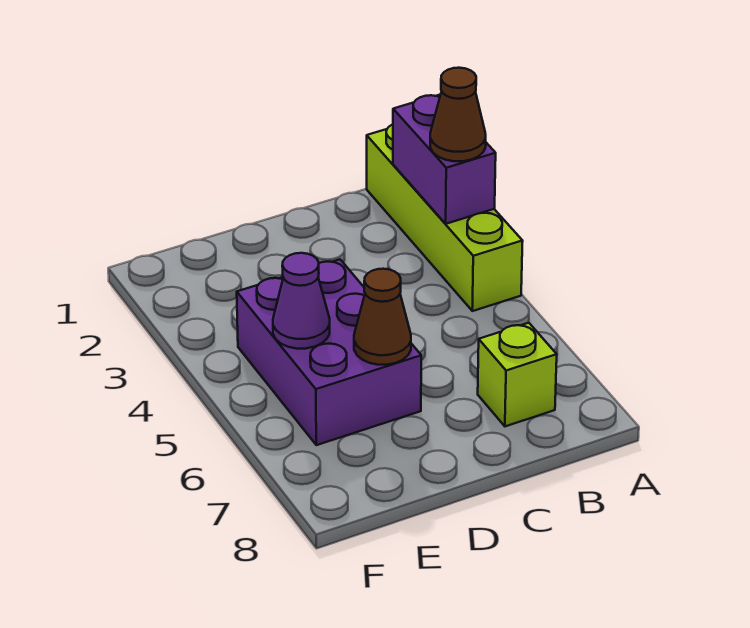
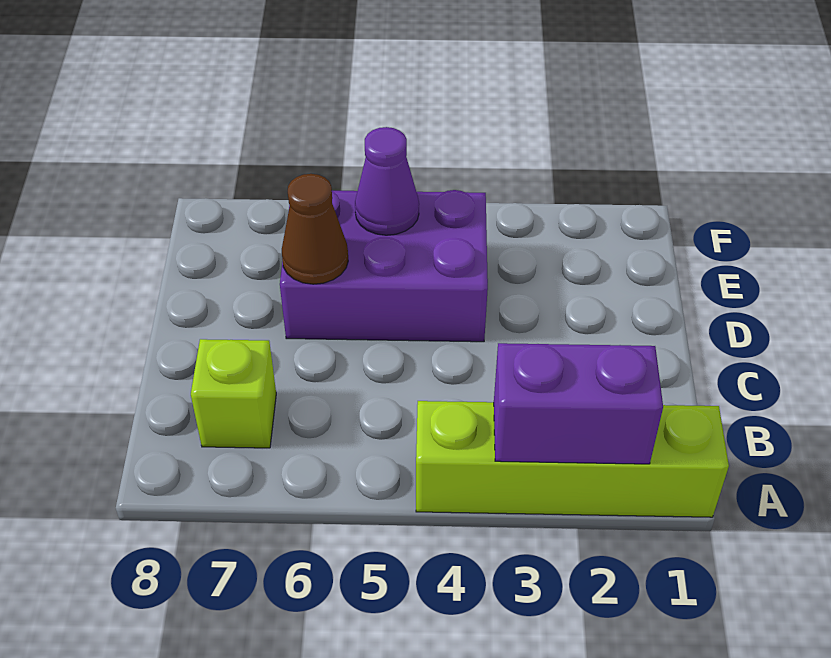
brown cone A3 level 3 -> none

